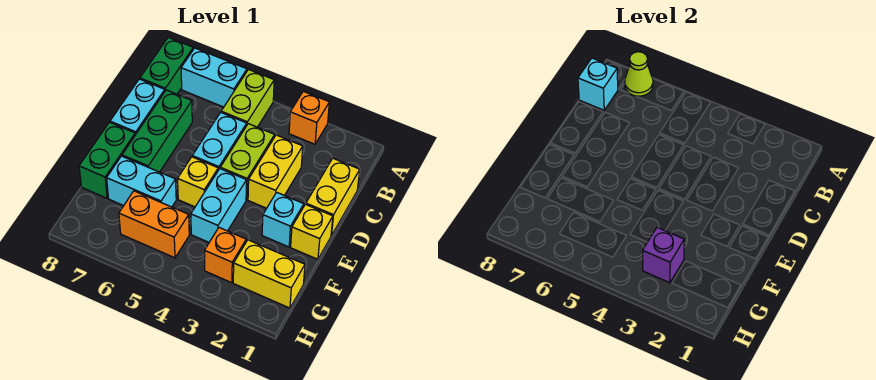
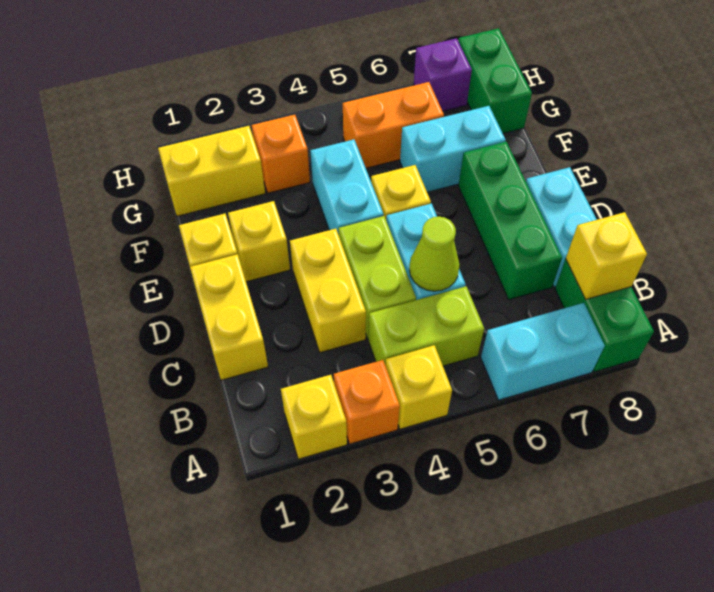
none -> yellow brick A2 level 1
none -> yellow brick A4 level 1
lime brick A5:B5 level 1 -> lime brick B4:B5 level 1
lime cone A7 level 2 -> lime cone C5 level 2
cyan brick B8 level 2 -> yellow brick B8 level 2
cyan brick E2 level 1 -> yellow brick E2 level 1
green brick E8:F8 level 1 -> green brick G8:H8 level 1
purple brick G3 level 2 -> purple brick H7 level 1

